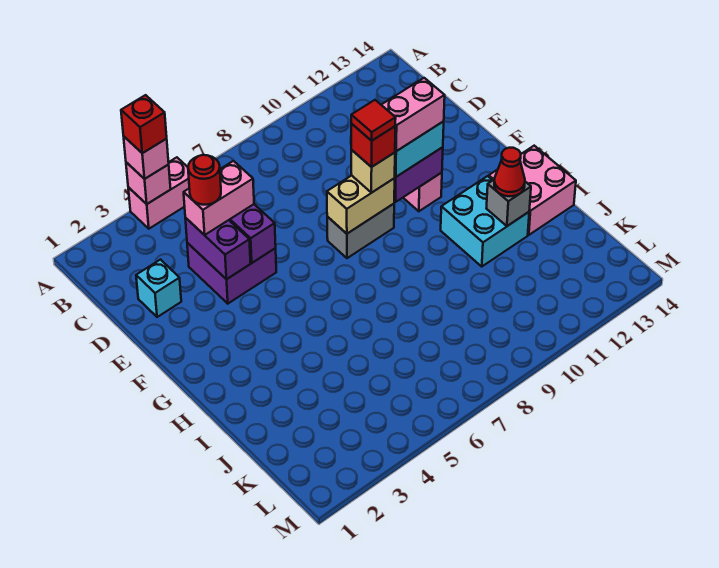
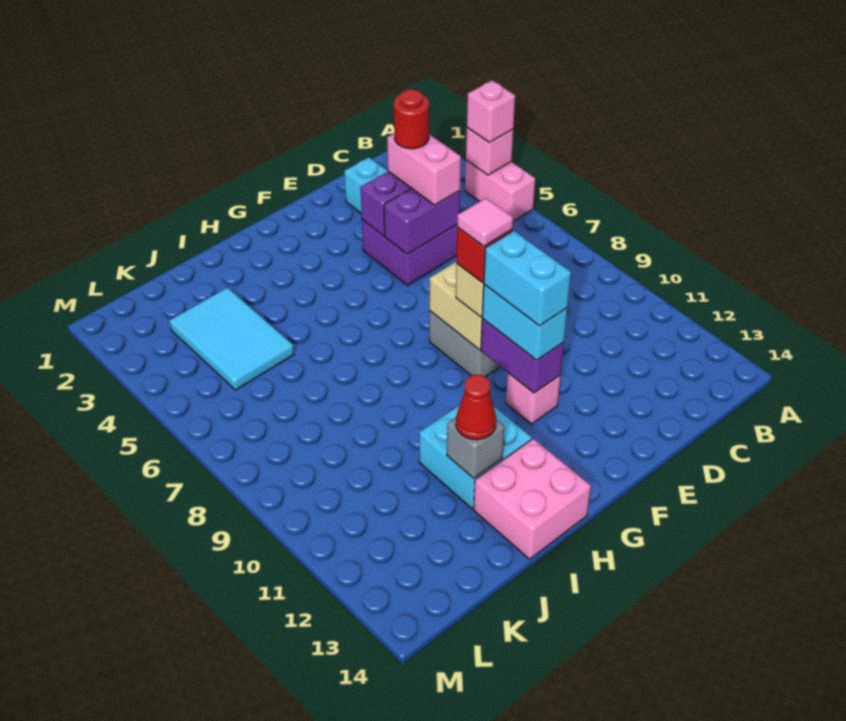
red brick A4 level 4 -> none
red tile F9 level 5 -> pink tile F9 level 5
pink brick F10:F11 level 4 -> cyan brick F10:F11 level 4
none -> cyan tile J3:K5 level 1

